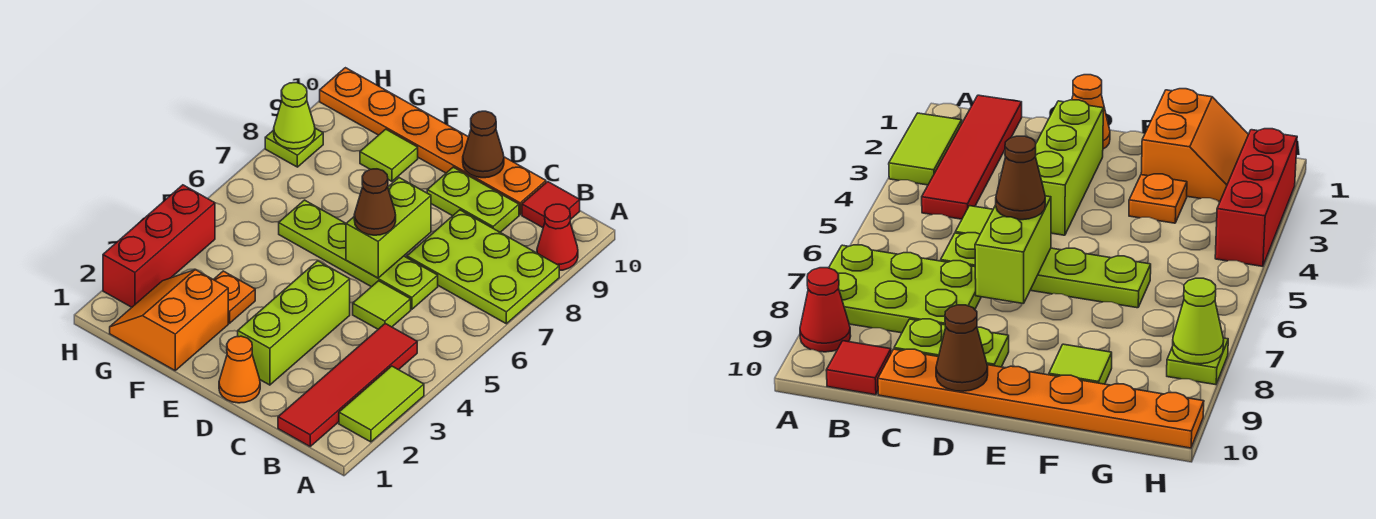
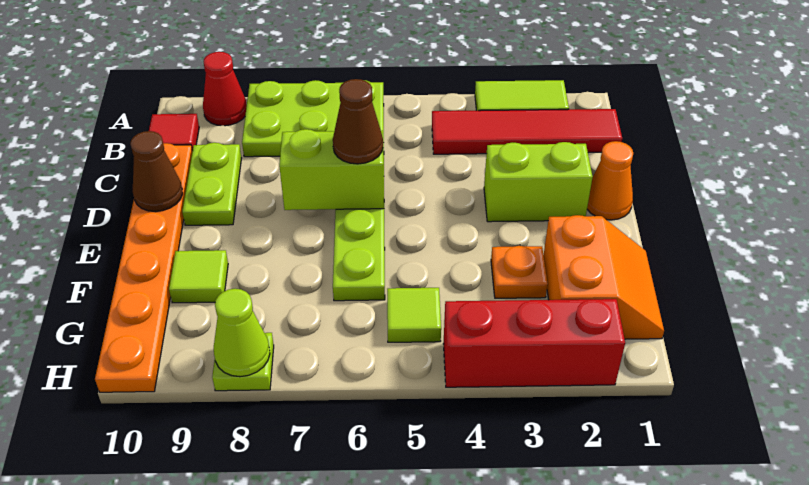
lime plate A7:C8 level 1 -> lime plate A6:B8 level 1
lime tile C5 level 1 -> lime tile G5 level 1
lime brick D2:D4 level 1 -> lime brick D2:D3 level 1
orange slope F1:G2 level 1 top F -> orange slope F1:G2 level 1 top 2

